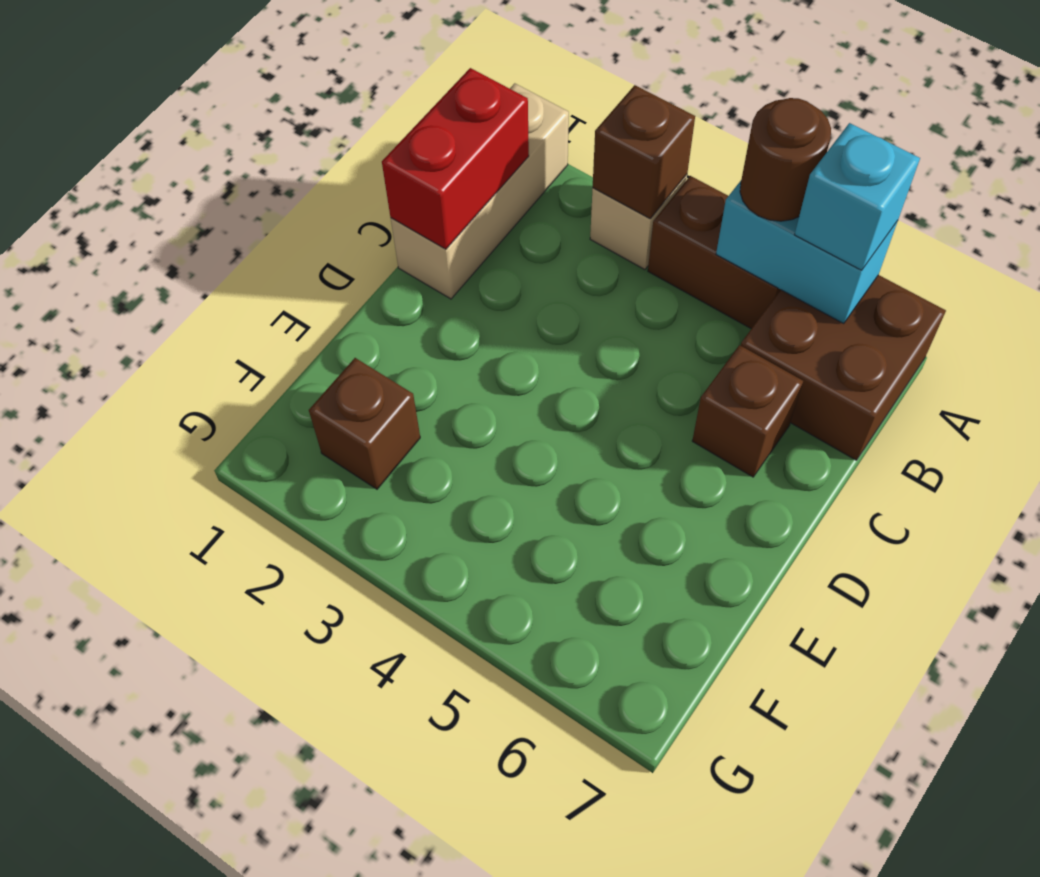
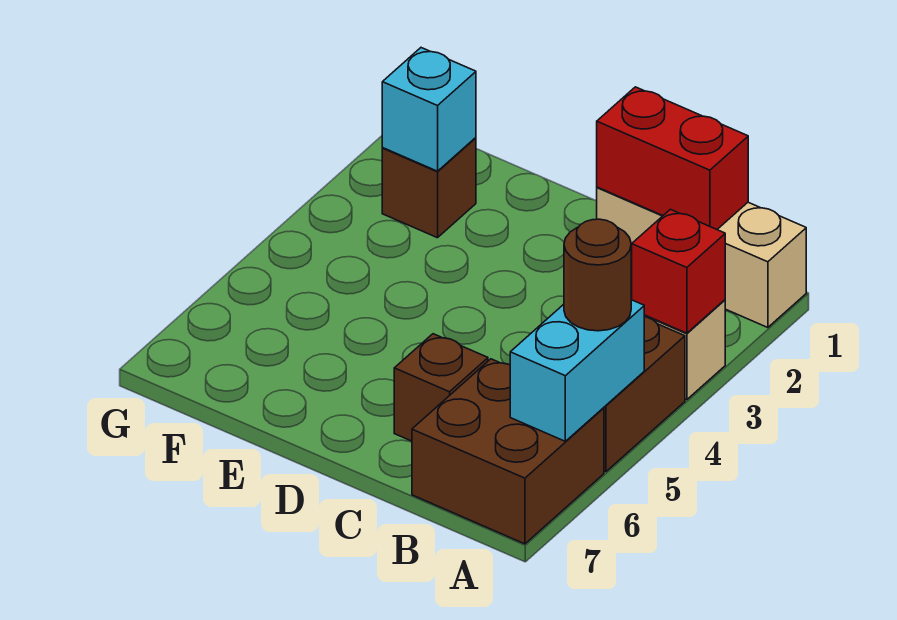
brown brick A3 level 2 -> red brick A3 level 2
cyan brick A6 level 3 -> cyan brick F2 level 2

